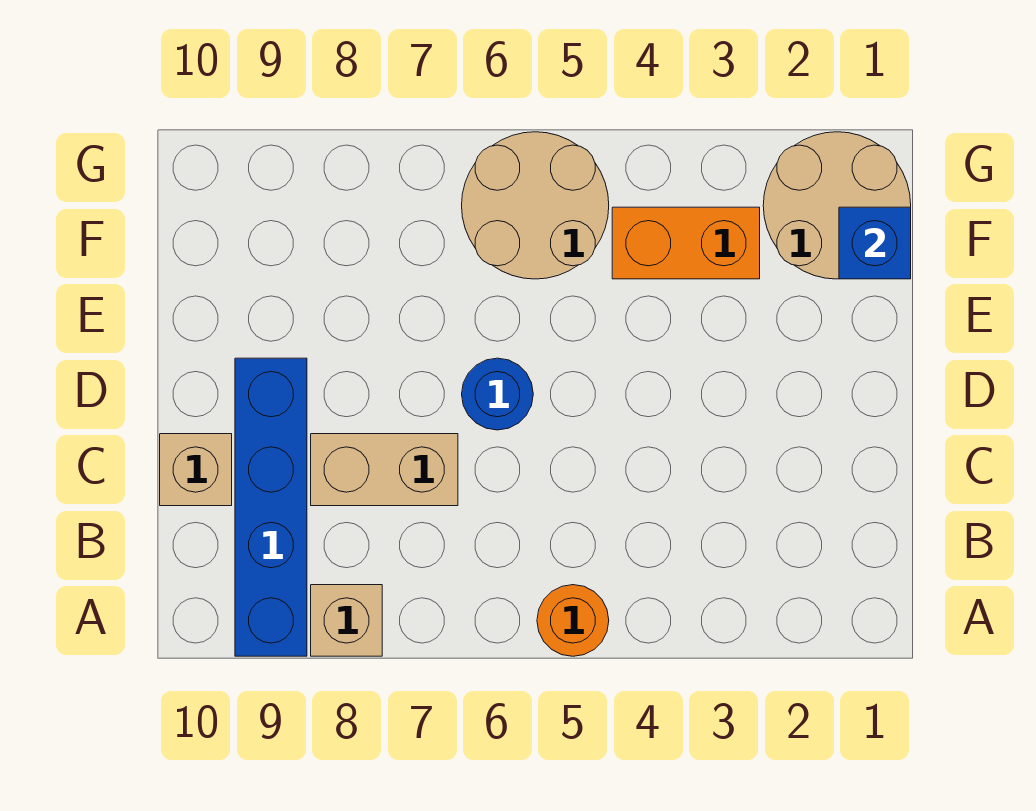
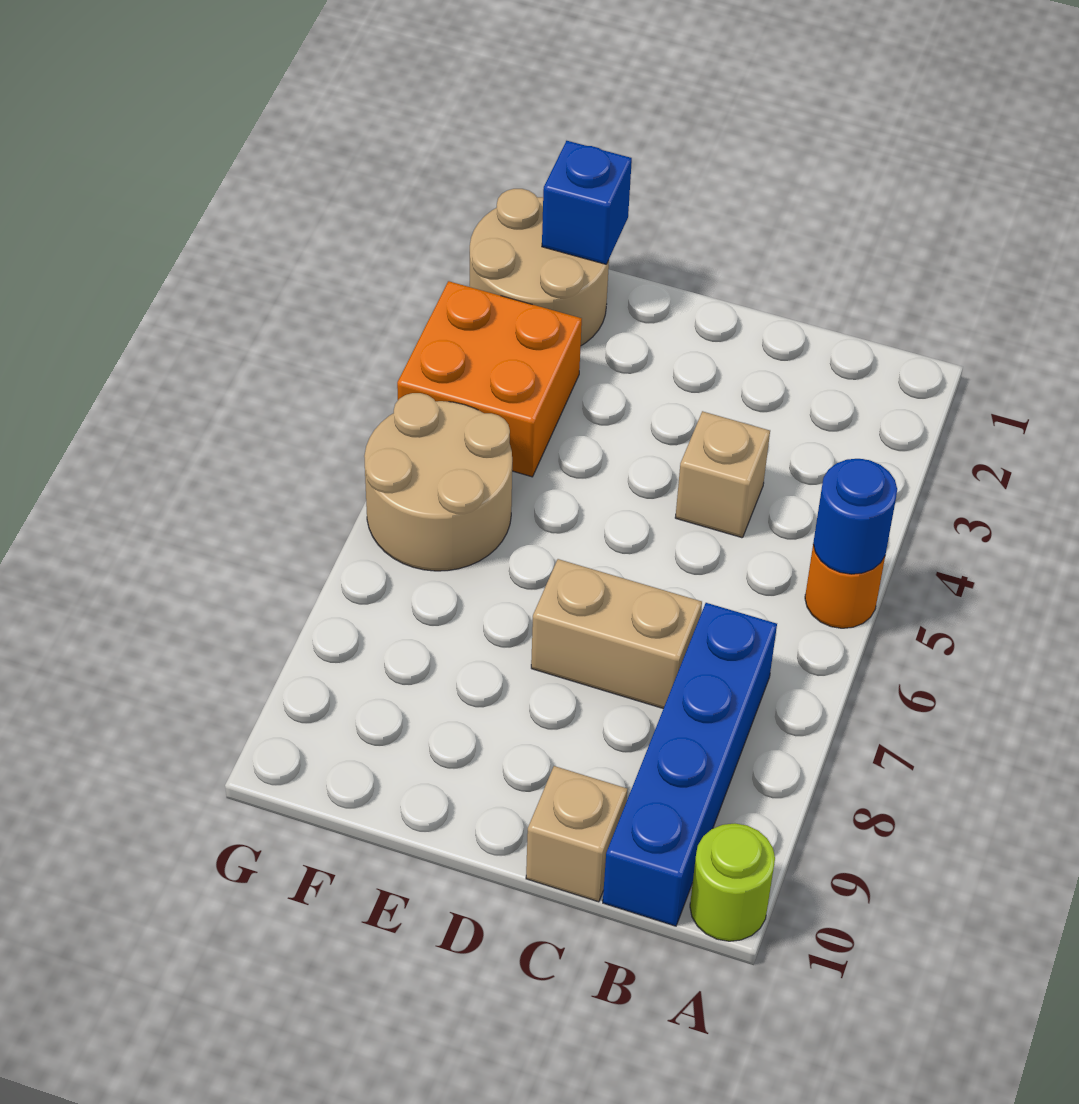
tan brick A8 level 1 -> tan brick C4 level 1
blue brick A9:D9 level 1 -> blue brick B7:B10 level 1
none -> lime round brick A10 level 1
tan brick C7:C8 level 1 -> tan brick C7:D7 level 1
blue round brick D6 level 1 -> blue round brick A5 level 2
orange brick F3:F4 level 1 -> orange brick F3:G4 level 1

